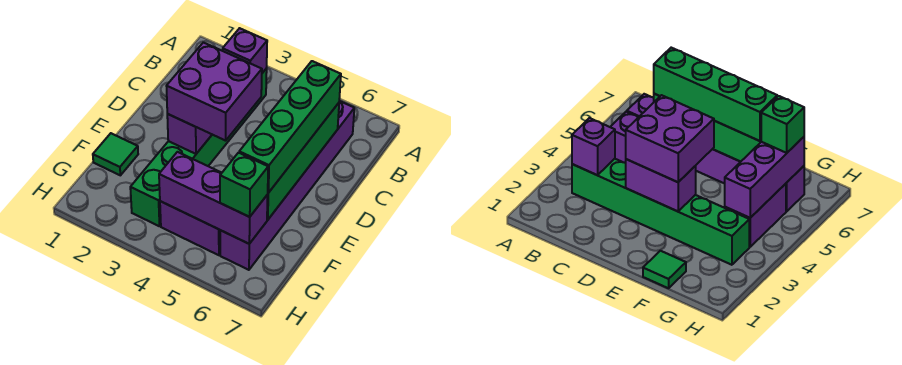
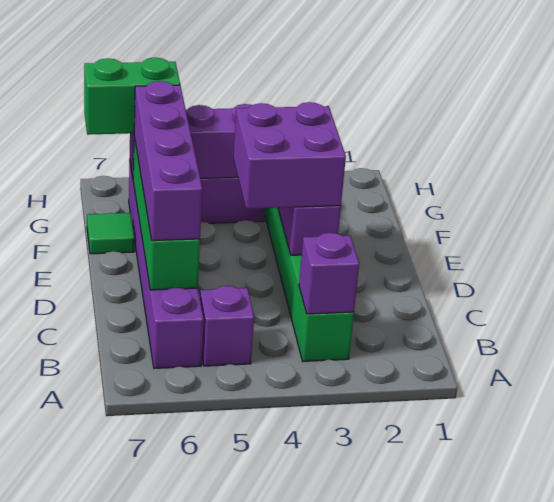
green brick C6:F6 level 3 -> purple brick C6:F6 level 3
green tile F1 level 1 -> green tile F7 level 1
green brick G6 level 3 -> green brick G6:G7 level 3

